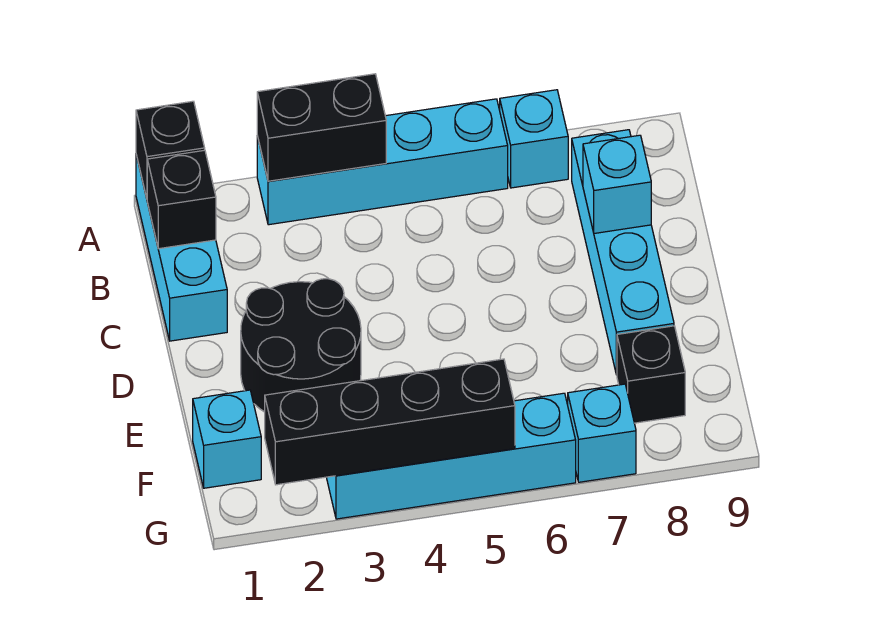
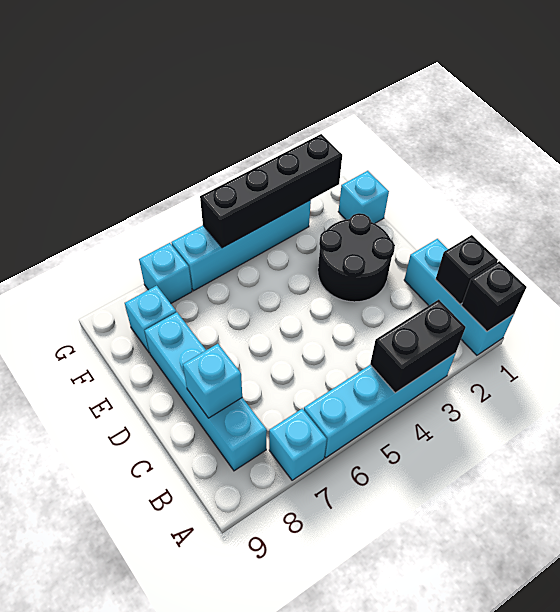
black brick F8 level 1 -> cyan brick F8 level 1

